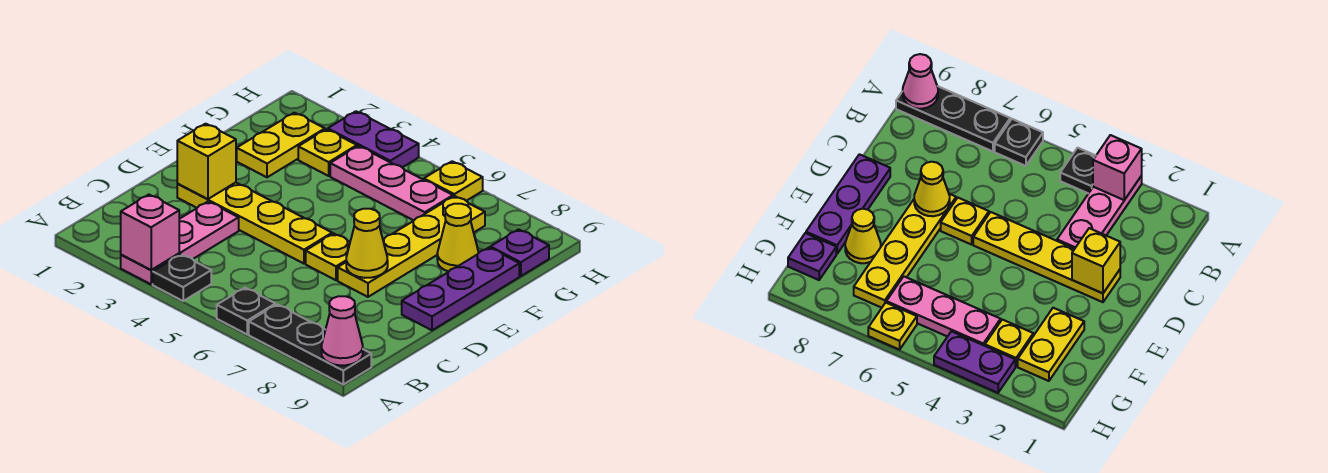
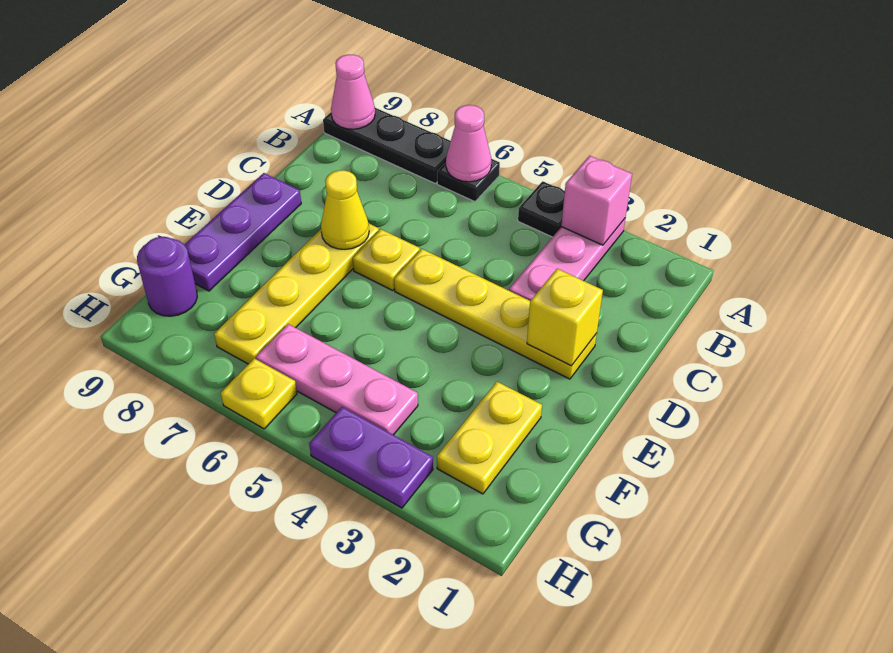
none -> pink cone A6 level 2
yellow cone F8 level 1 -> none
yellow plate G3 level 1 -> none
purple plate G9 level 1 -> purple round brick G9 level 1

